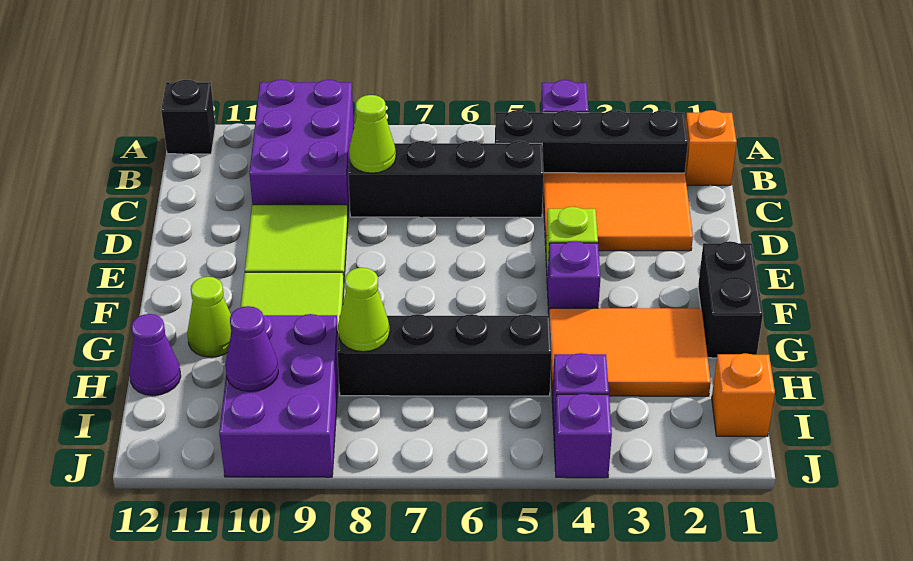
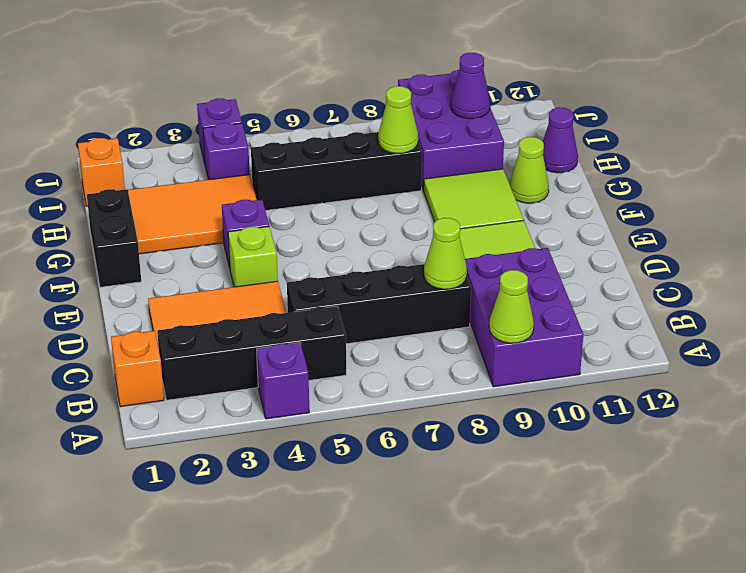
none -> lime cone A9 level 2
black brick A12 level 1 -> none

